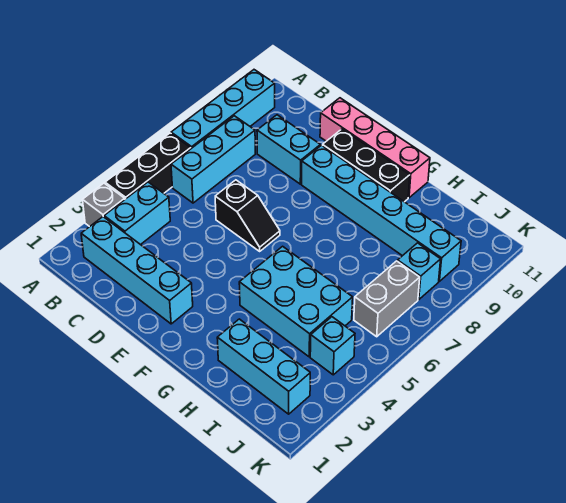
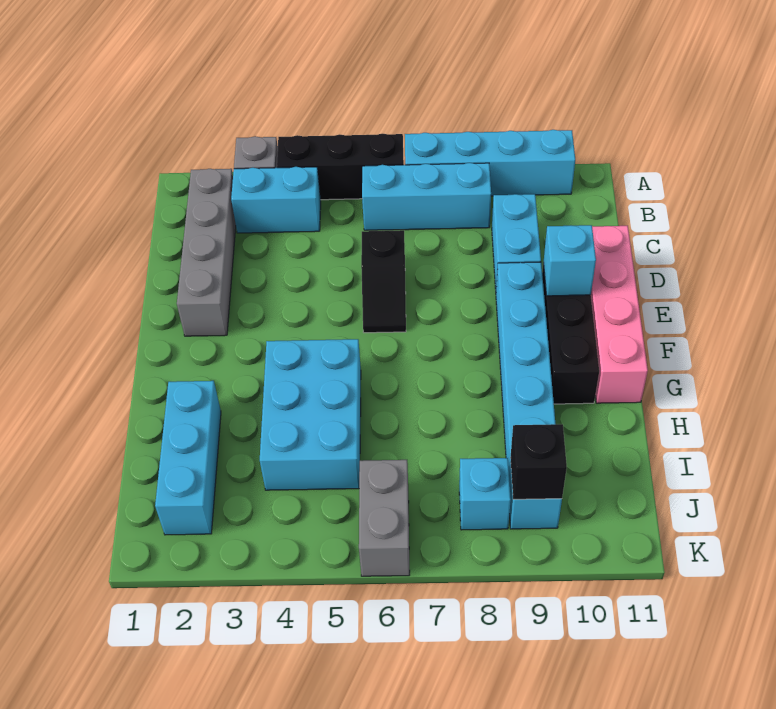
cyan brick B2:E2 level 1 -> grey brick B2:E2 level 1
cyan brick J4 level 1 -> cyan brick E10 level 2
grey brick J6:J7 level 1 -> grey brick J6:K6 level 1
none -> black brick J9 level 2

